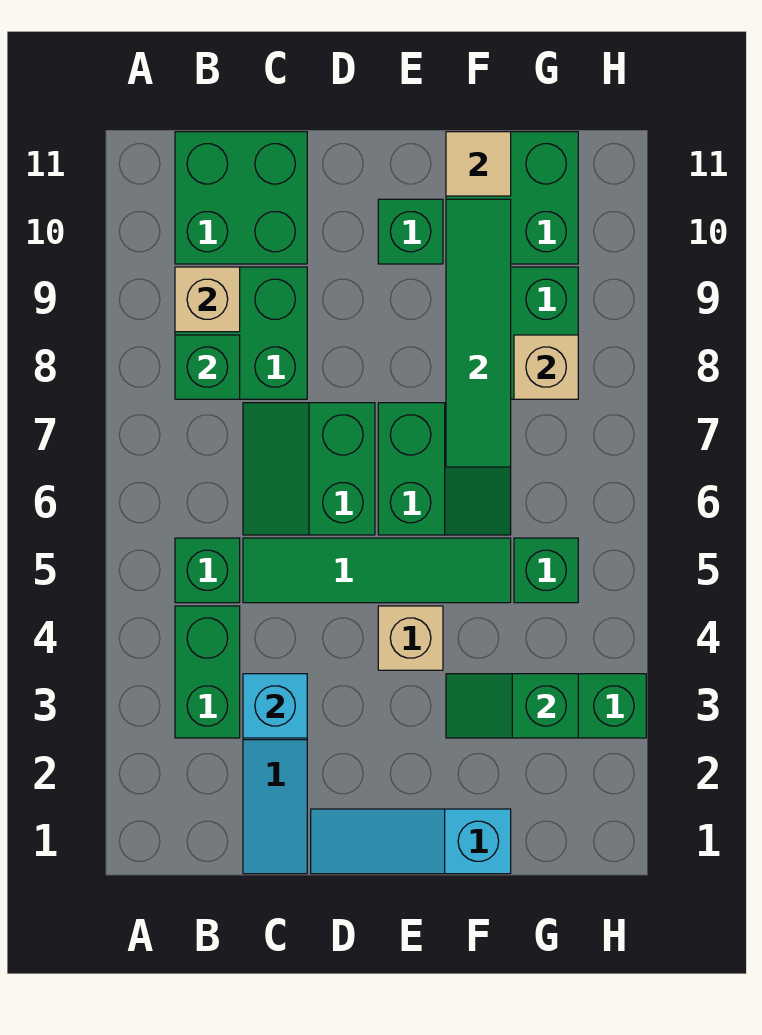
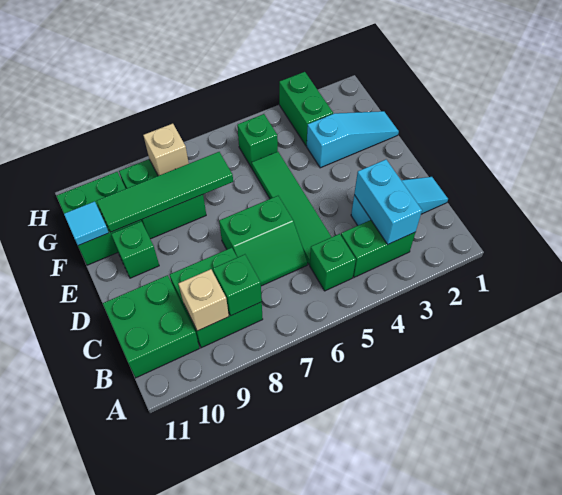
cyan brick C3 level 2 -> cyan brick B3:C3 level 2
cyan slope D1:F1 level 1 top F -> cyan slope F1:F3 level 1 top 3
tan brick E4 level 1 -> none
green slope E6:F7 level 1 top E -> none
green slope F3:G3 level 2 top G -> none
tan tile F11 level 2 -> cyan tile F11 level 2

